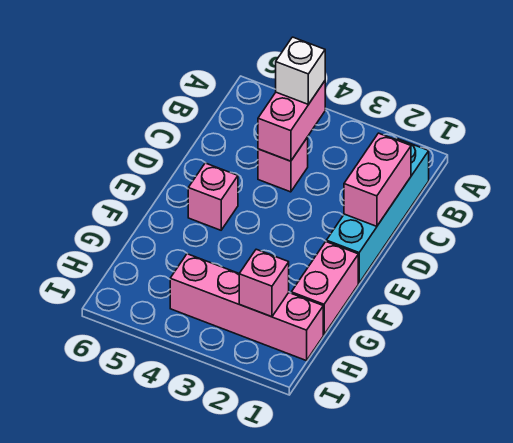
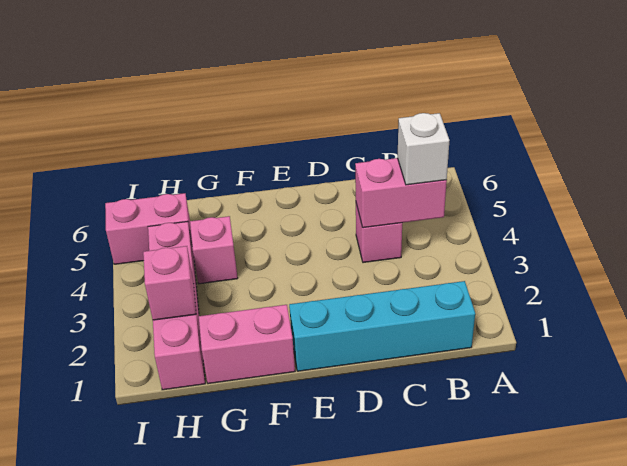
pink brick C1:D1 level 2 -> pink brick H5:I5 level 1
pink brick E5 level 1 -> pink brick G4 level 1

